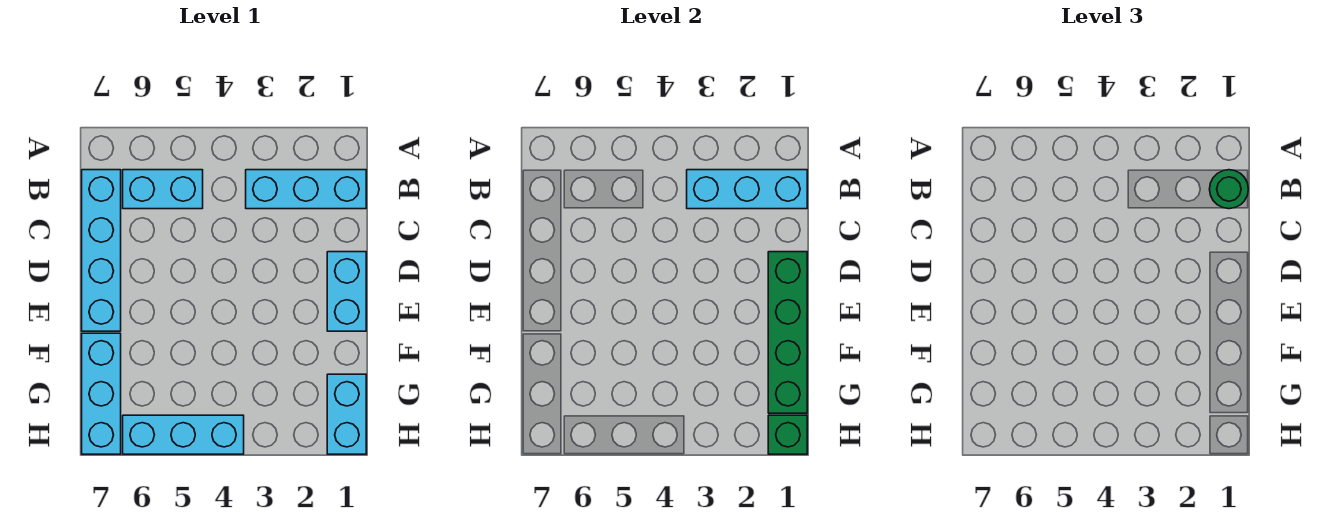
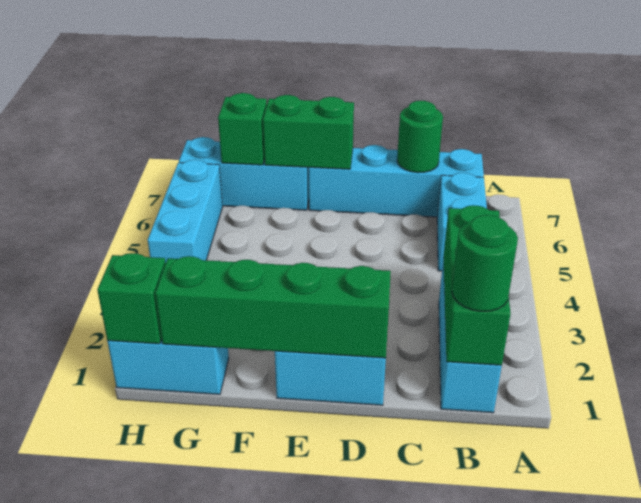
cyan brick B1:B3 level 2 -> green brick B1:B3 level 2
none -> green round brick C7 level 2
none -> green brick E7:F7 level 2
none -> green brick G7 level 2

